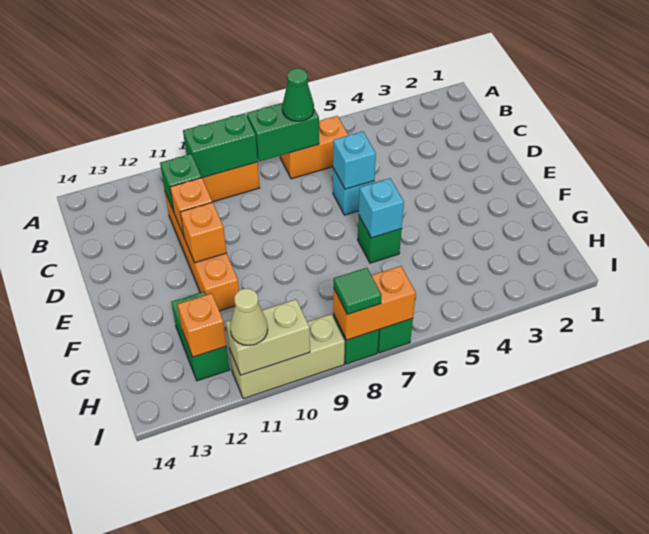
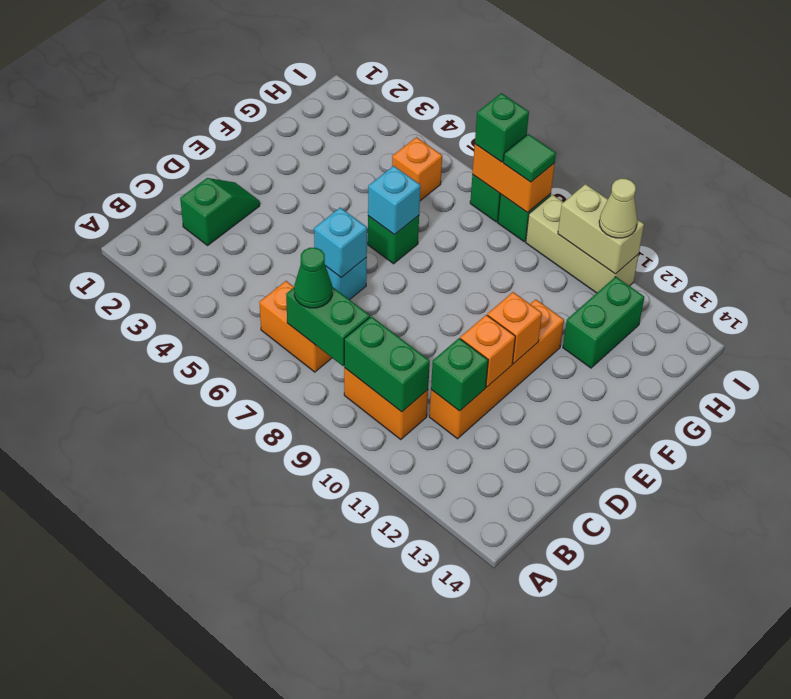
none -> green slope C2:D2 level 1 top C
orange brick H12 level 2 -> orange brick H5 level 1
none -> green brick I7 level 3

